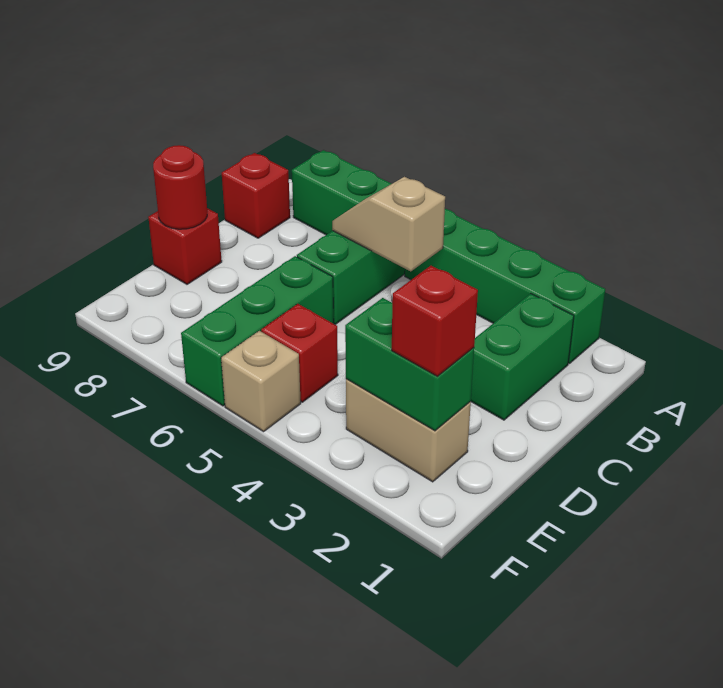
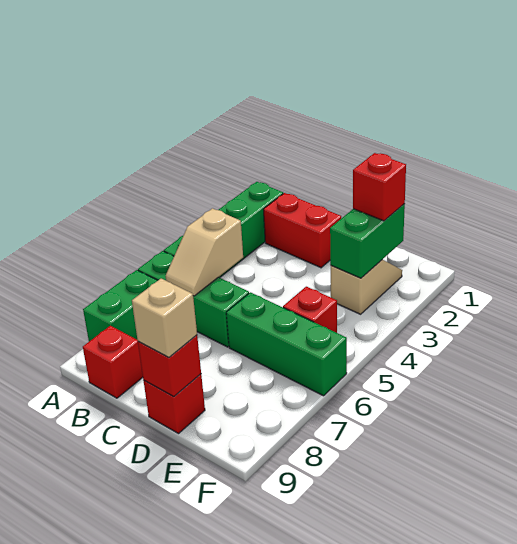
green brick B2:C2 level 1 -> red brick B2:C2 level 1
red round brick D9 level 2 -> red brick D9 level 2
tan brick E2:E3 level 1 -> tan slope E2:E3 level 1 top 3
tan brick F5 level 1 -> tan brick D9 level 3

